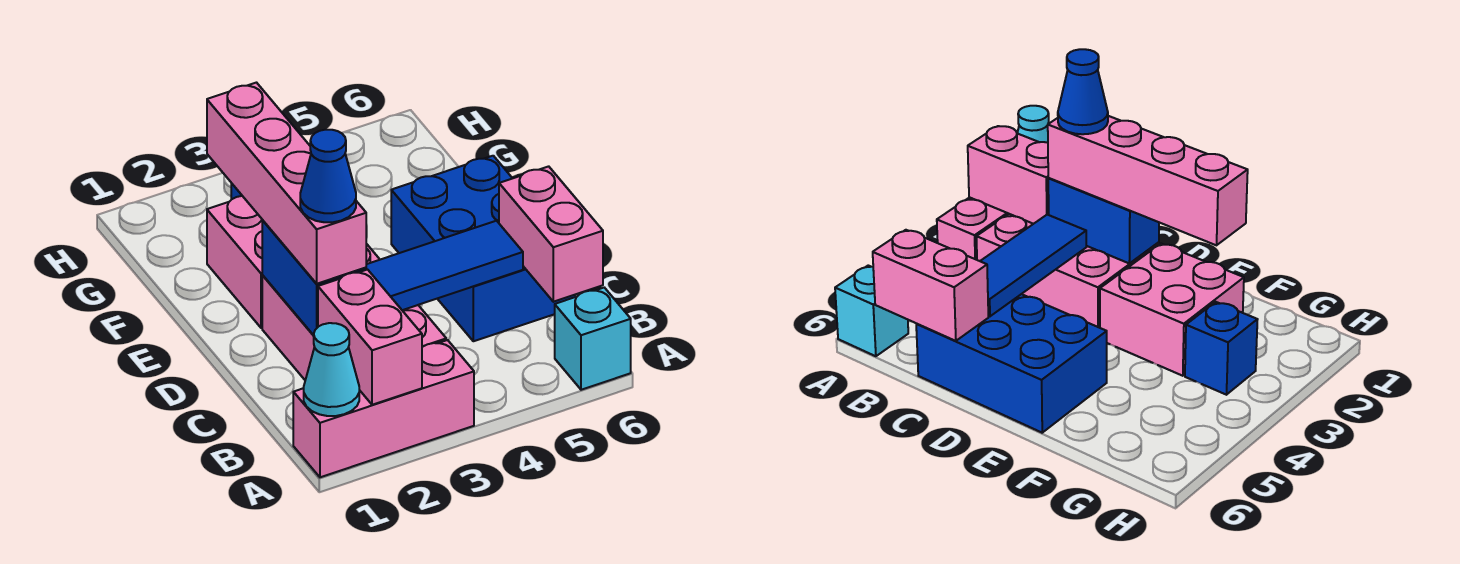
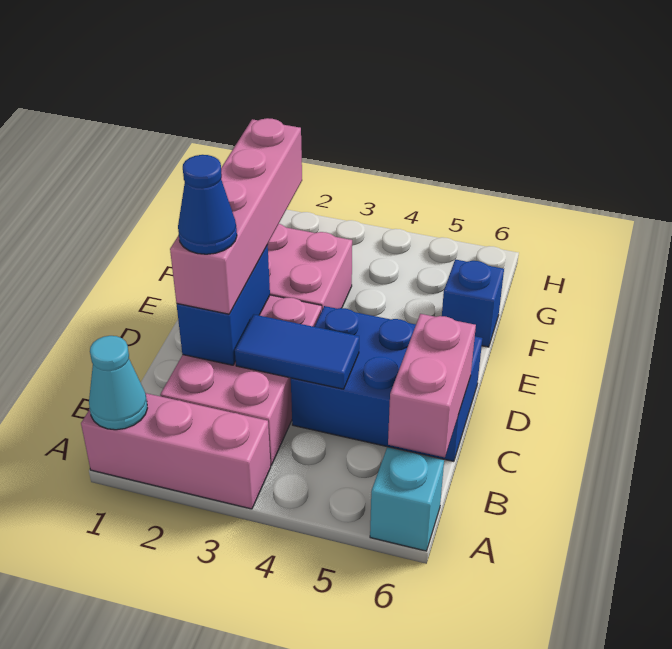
pink brick A2:B2 level 2 -> none
blue tile C3:C5 level 2 -> blue tile C3:C4 level 2
blue brick C5:E6 level 1 -> blue brick C4:D6 level 1
blue brick G3 level 1 -> blue brick F6 level 1

